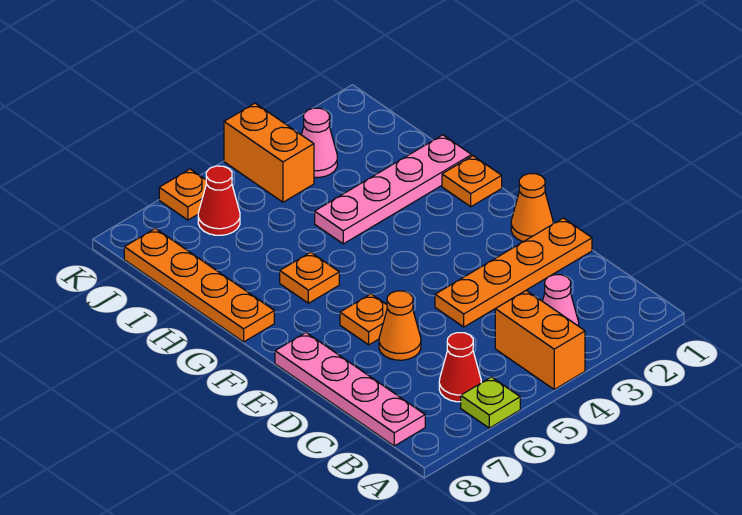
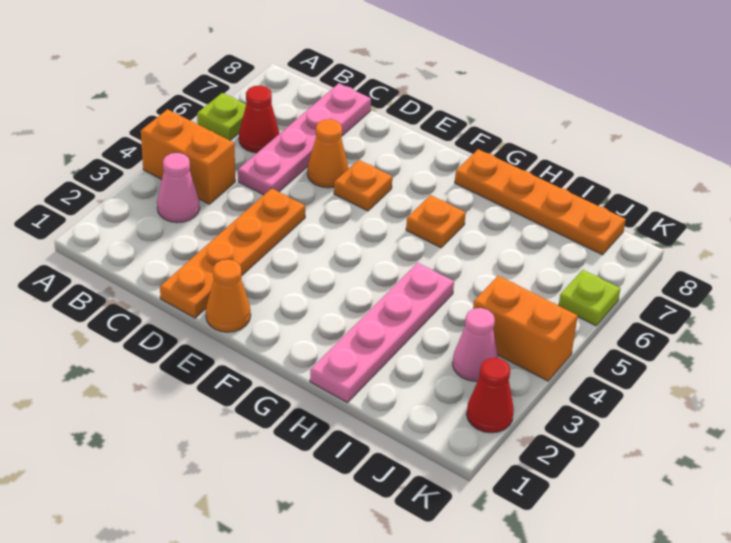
pink plate B8:E8 level 1 -> pink plate C5:C8 level 1
orange plate G1 level 1 -> none
red cone J6 level 1 -> red cone K2 level 1
orange plate K6 level 1 -> lime plate K6 level 1

